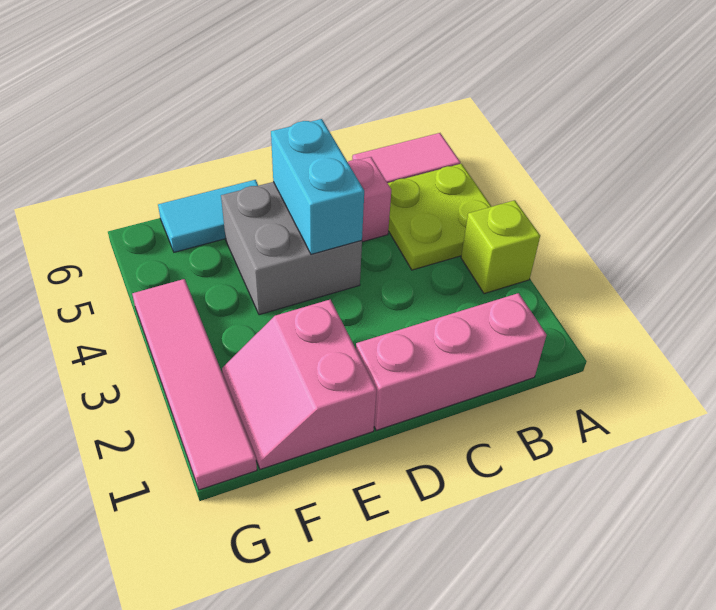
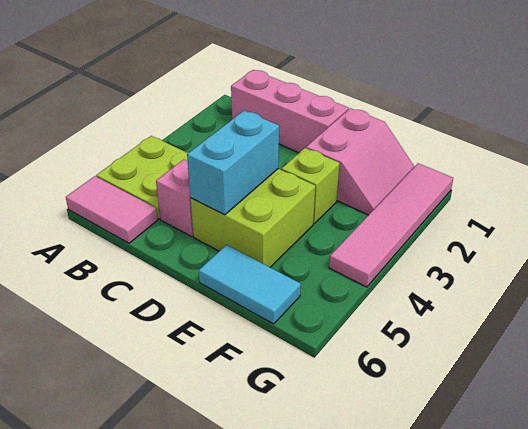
lime brick A3 level 1 -> lime brick E3 level 1
grey brick D4:E5 level 1 -> lime brick D4:E5 level 1

